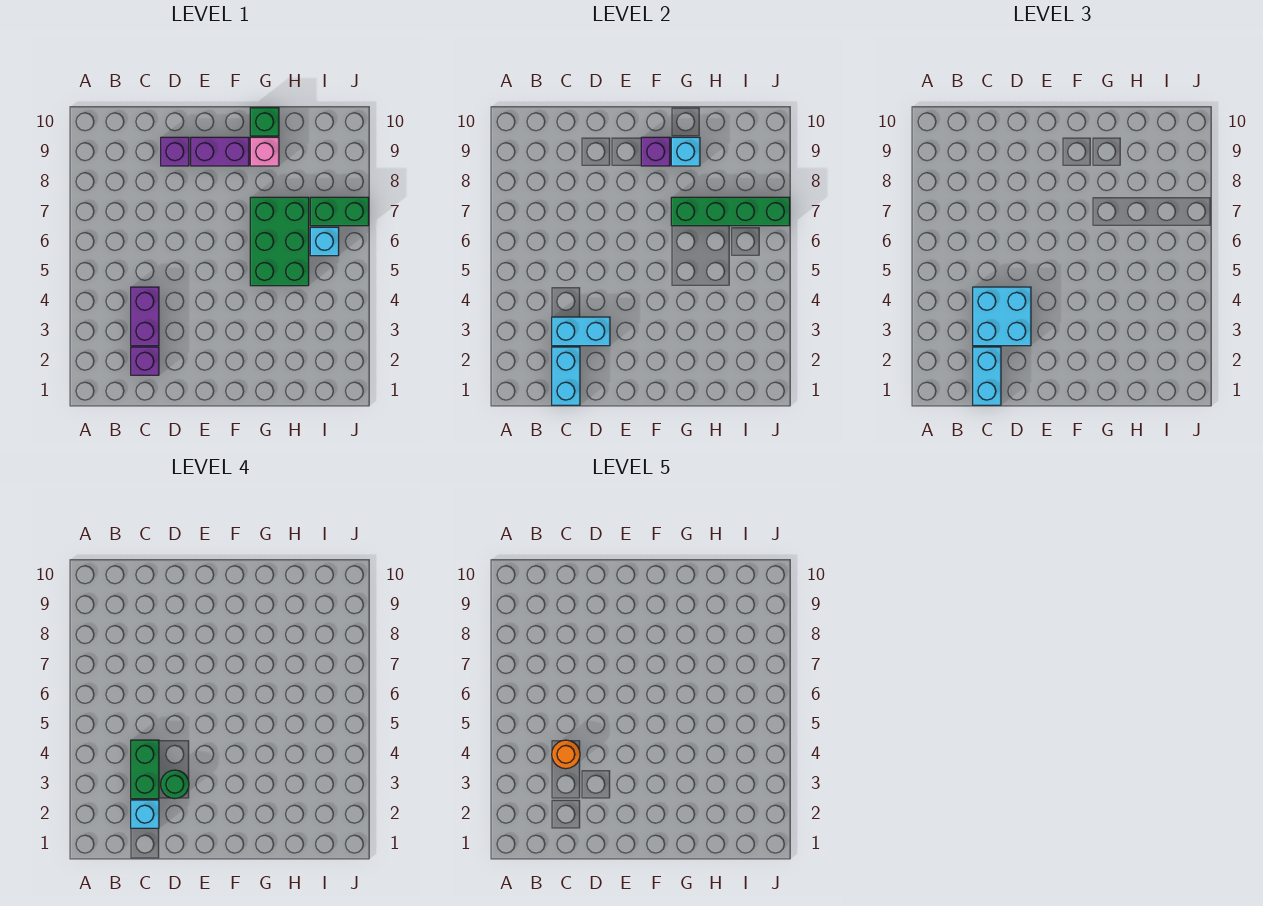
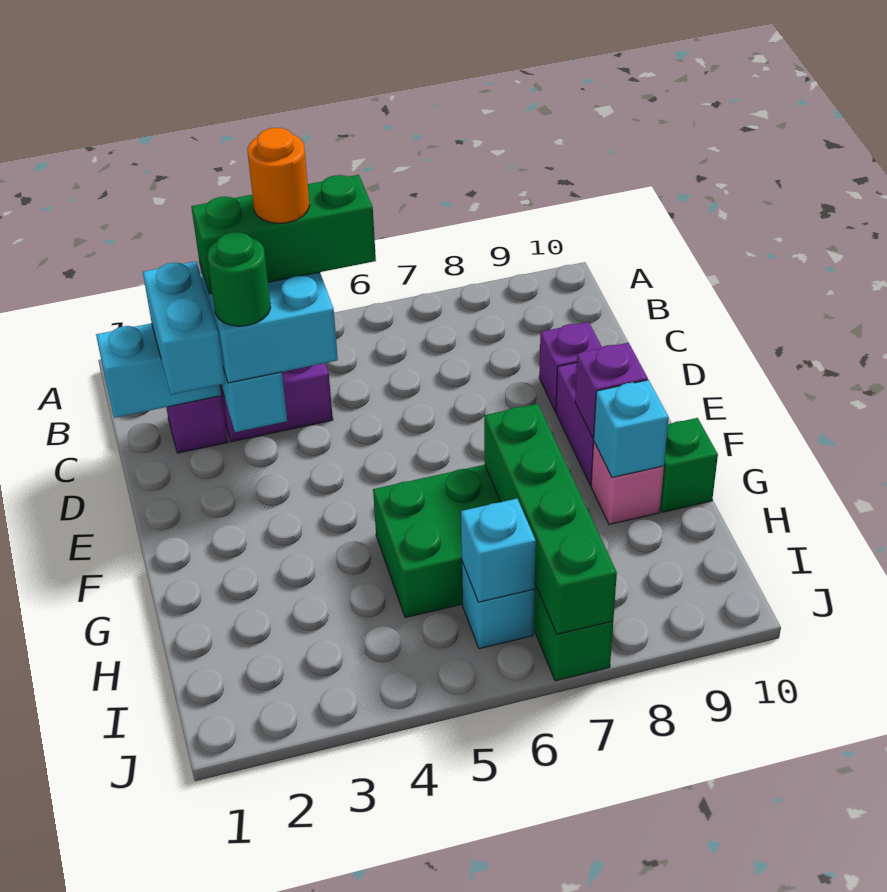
cyan brick C1:C2 level 3 -> cyan brick C2:D2 level 3
cyan brick C2 level 4 -> cyan brick I6 level 2
green brick C3:C4 level 4 -> green brick C3:C5 level 4

